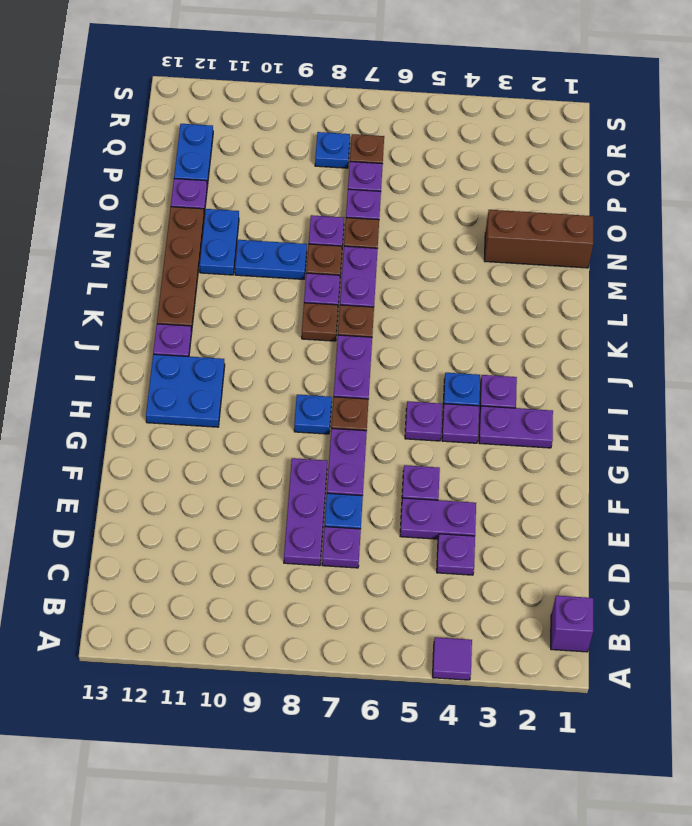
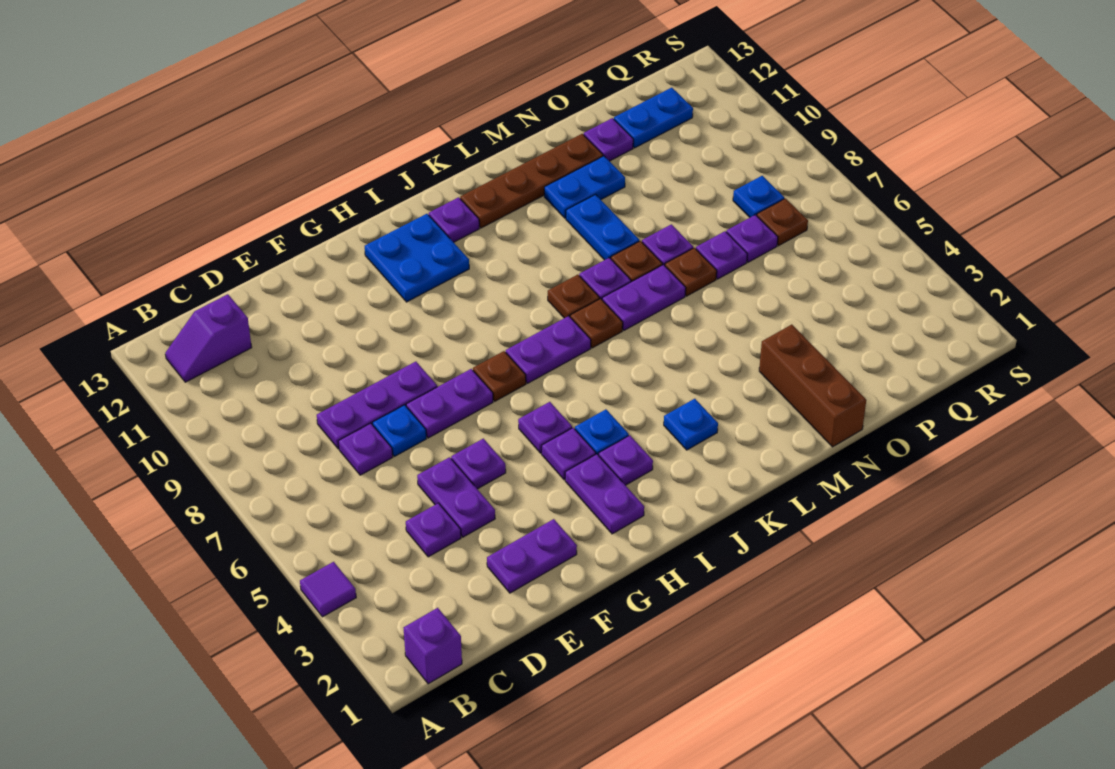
none -> purple slope B12:C12 level 1 top C
none -> purple plate E2:F2 level 1
blue plate H8 level 1 -> blue plate K3 level 1

